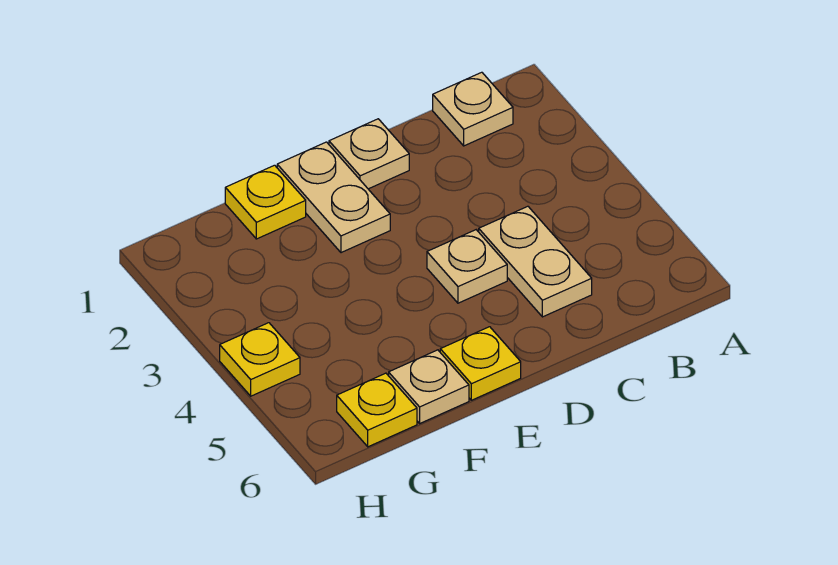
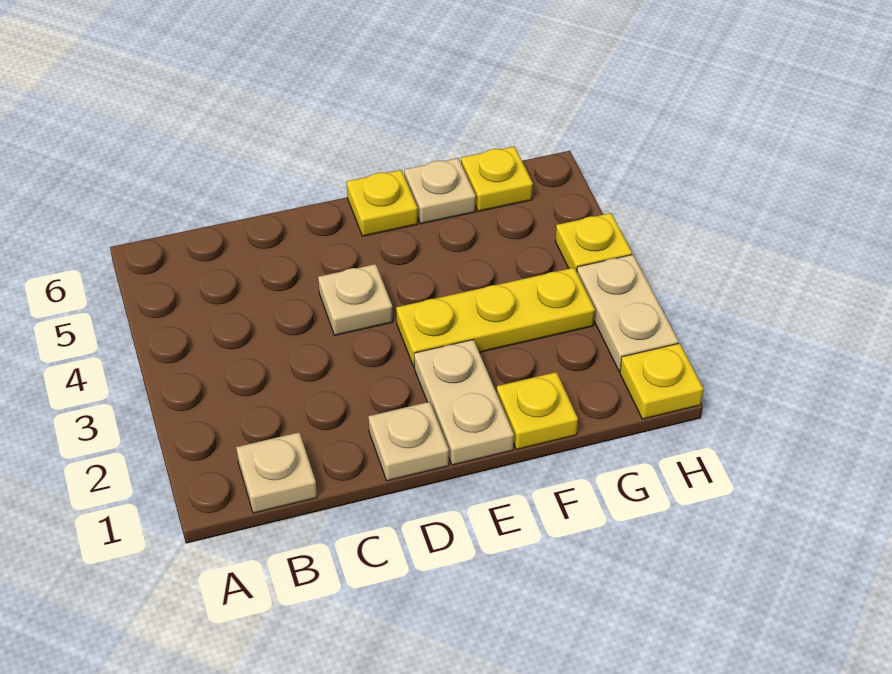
tan plate C4:C5 level 1 -> tan plate H2:H3 level 1
none -> yellow plate E3:G3 level 1
none -> yellow plate H1 level 1

